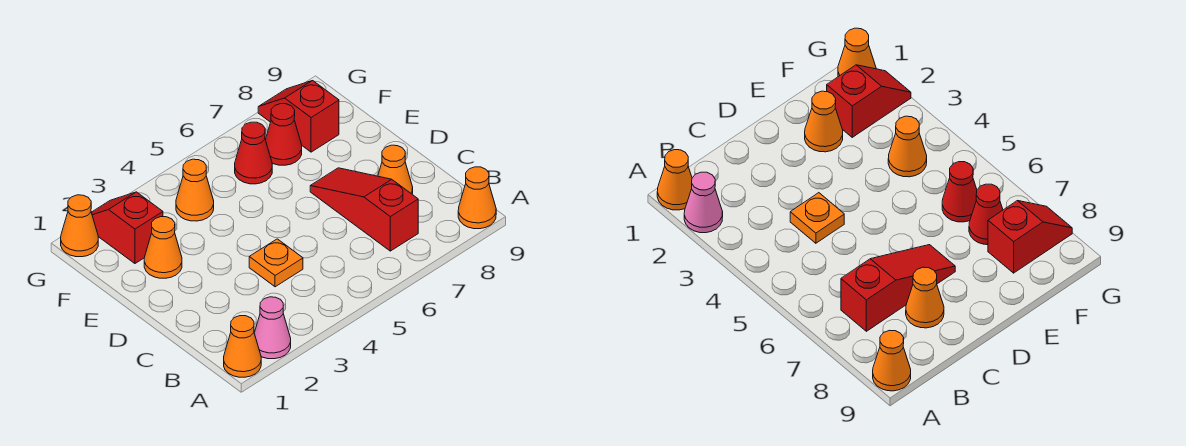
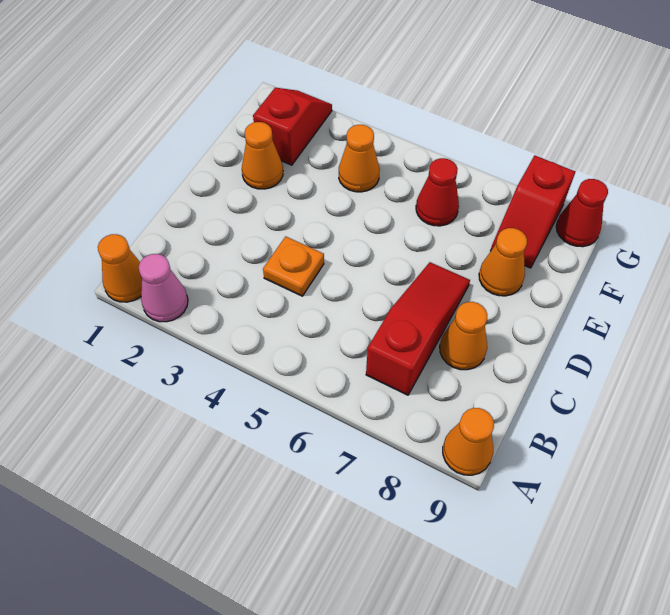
red cone F7 level 1 -> red cone G9 level 1
red slope F8:G8 level 1 top F -> red slope F8:G8 level 1 top G
orange cone G1 level 1 -> orange cone E8 level 1

